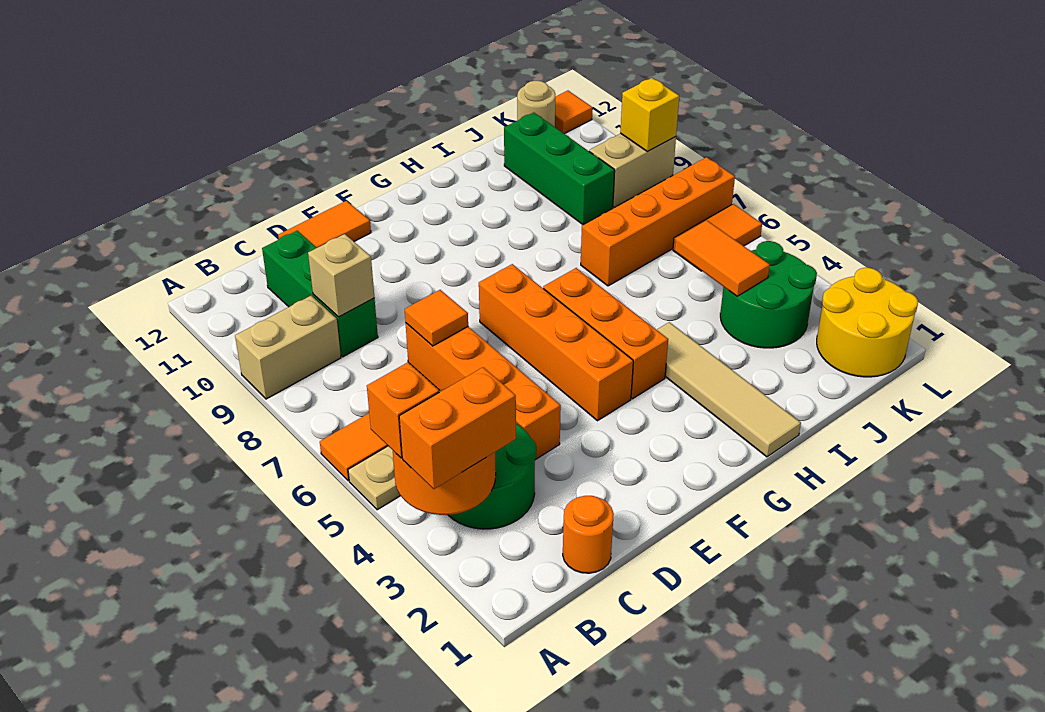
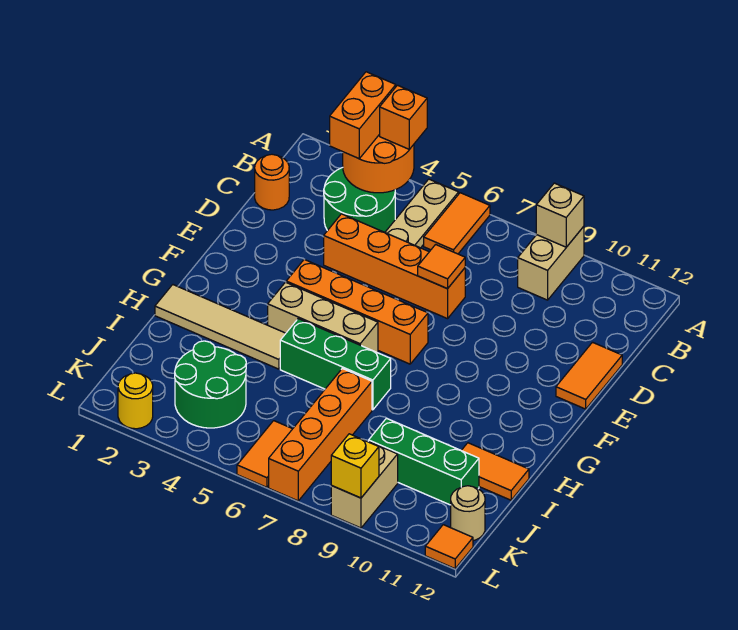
green brick C9:C11 level 1 -> green brick H5:H7 level 1
tan brick C9 level 2 -> tan brick A9 level 2
orange brick G4:G6 level 1 -> tan brick G4:G6 level 1
orange tile J4:J5 level 2 -> orange tile I11:I12 level 1
yellow round brick K1:L2 level 1 -> yellow round brick L2 level 1

